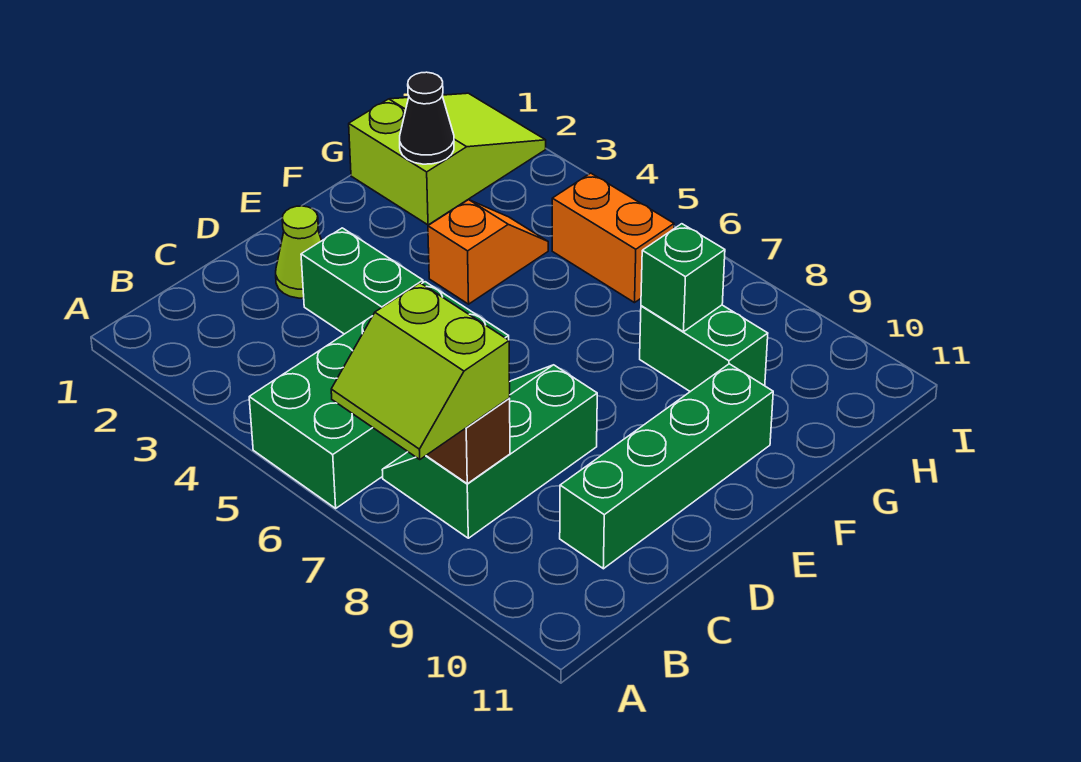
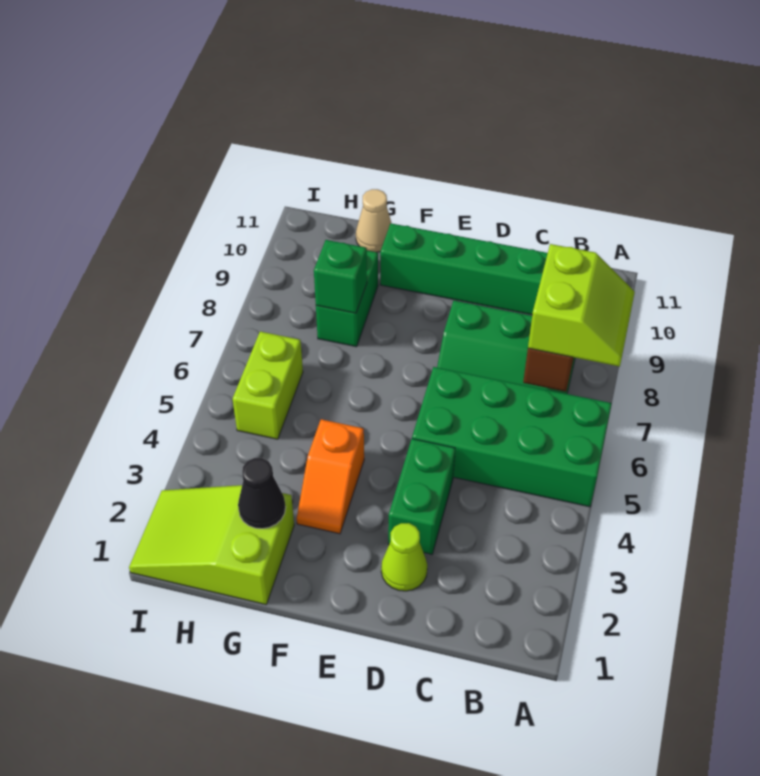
orange slope F4:G4 level 1 top F -> orange slope F3:F4 level 1 top 4
none -> tan cone G11 level 1
orange brick H5:H6 level 1 -> lime brick H5:H6 level 1

